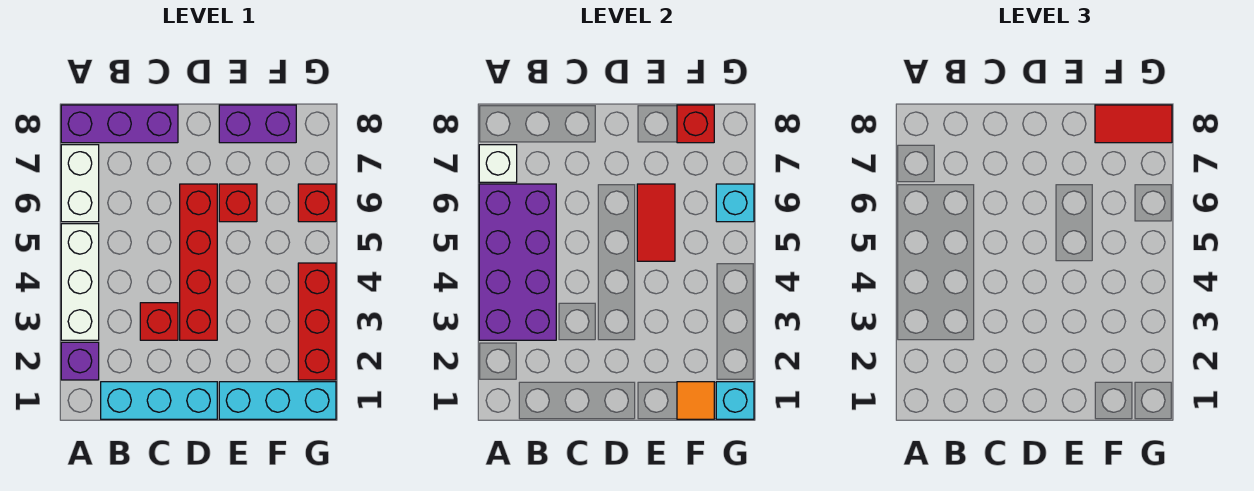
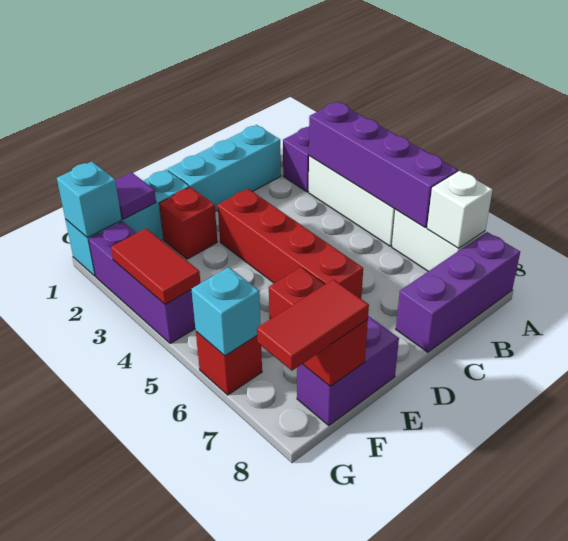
purple brick A3:B6 level 2 -> purple brick A3:A6 level 2
red brick C3 level 1 -> red brick E2 level 1
red tile E5:E6 level 2 -> red tile G3:G4 level 2
orange tile F1 level 2 -> purple tile F1 level 2
red brick G2:G4 level 1 -> purple brick G2:G4 level 1

